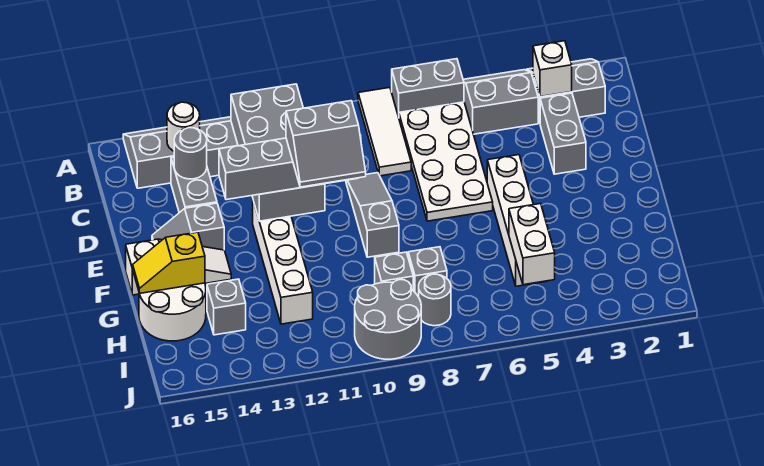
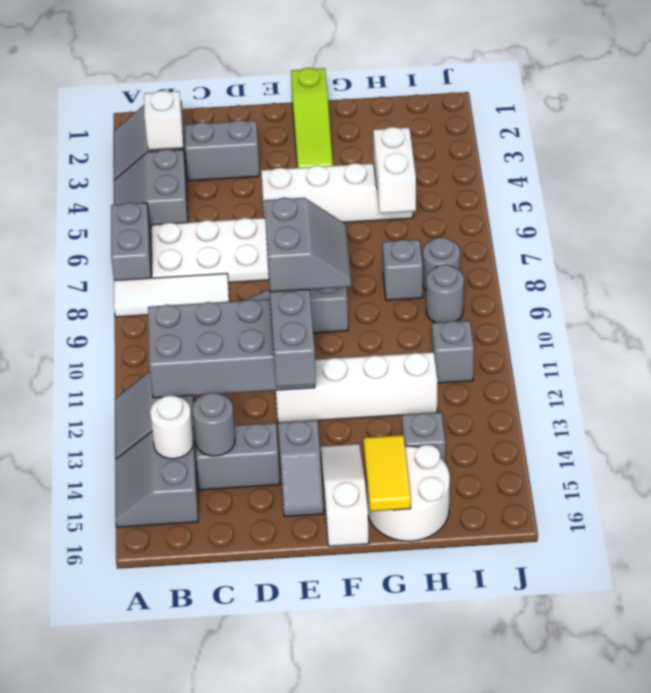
none -> lime slope F1:F3 level 1 top 1
yellow slope G15:G16 level 2 top 15 -> yellow tile G15:G16 level 2
white brick H5:I5 level 2 -> white brick H5:H6 level 2
grey brick H9 level 1 -> grey brick I11 level 1
grey round brick I9:J10 level 1 -> grey round brick I9 level 1

